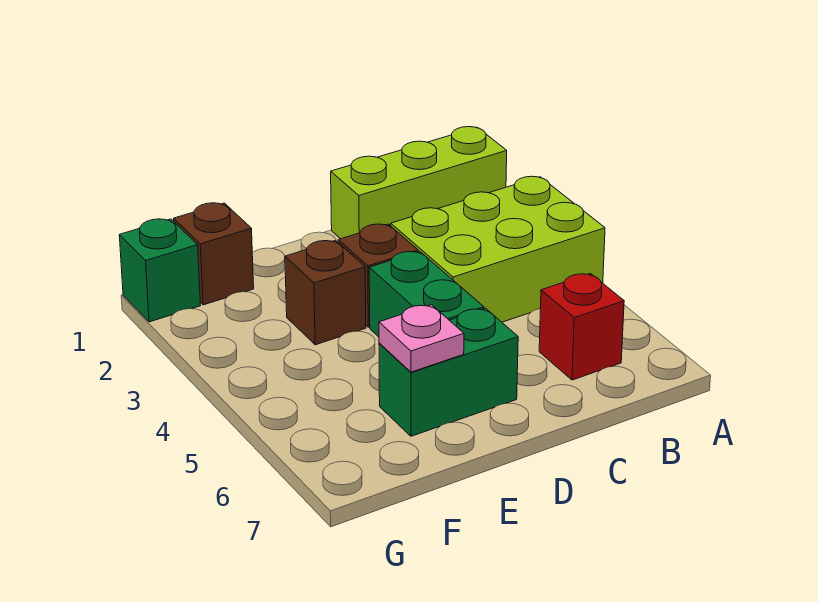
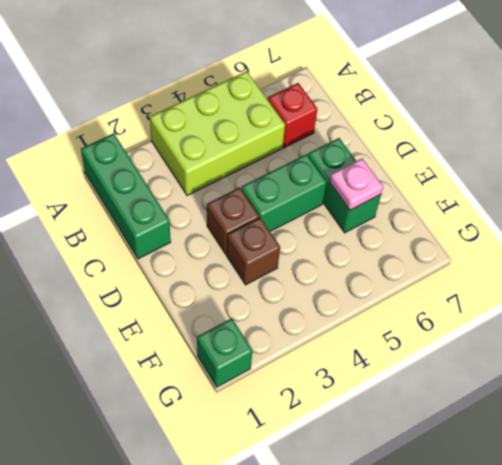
lime brick A1:C1 level 1 -> green brick A1:C1 level 1
lime brick A3:C4 level 1 -> lime brick A3:B5 level 1
brown brick F1 level 1 -> none

